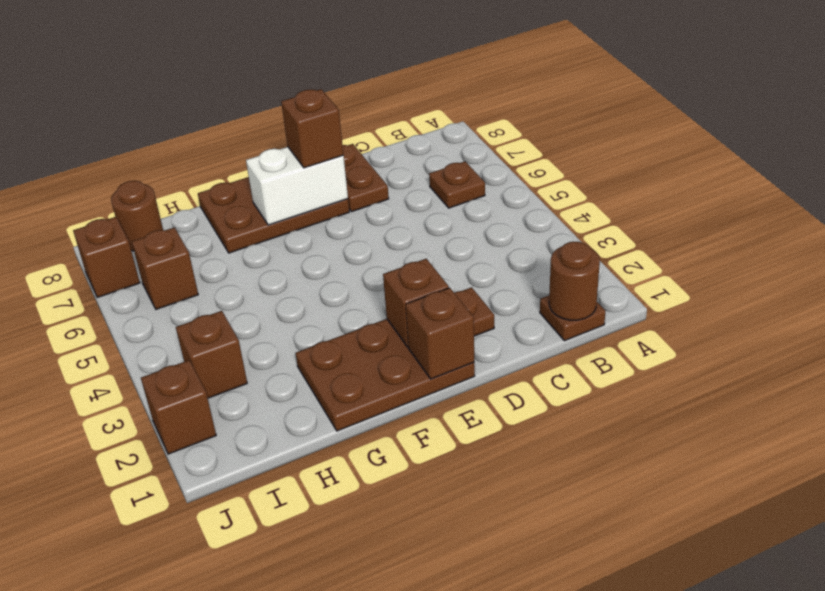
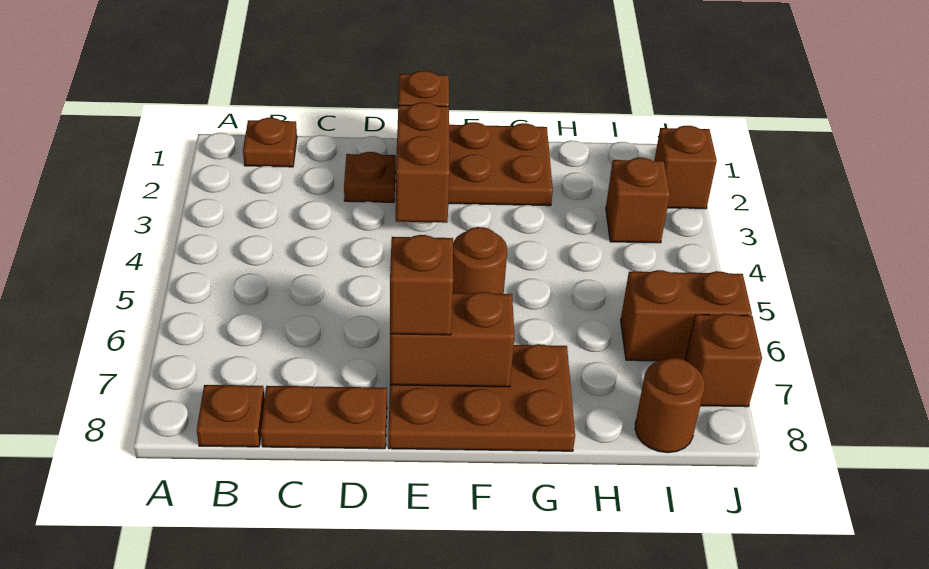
brown round brick B1 level 2 -> brown round brick F5 level 1
brown plate B6 level 1 -> brown plate B8 level 1
brown plate D7:D8 level 1 -> brown plate C8:D8 level 1
brown brick E2 level 2 -> brown brick E2:E3 level 2
white brick E7:F7 level 2 -> brown brick E7:F7 level 2
brown brick I6 level 1 -> brown brick I6:J6 level 1

